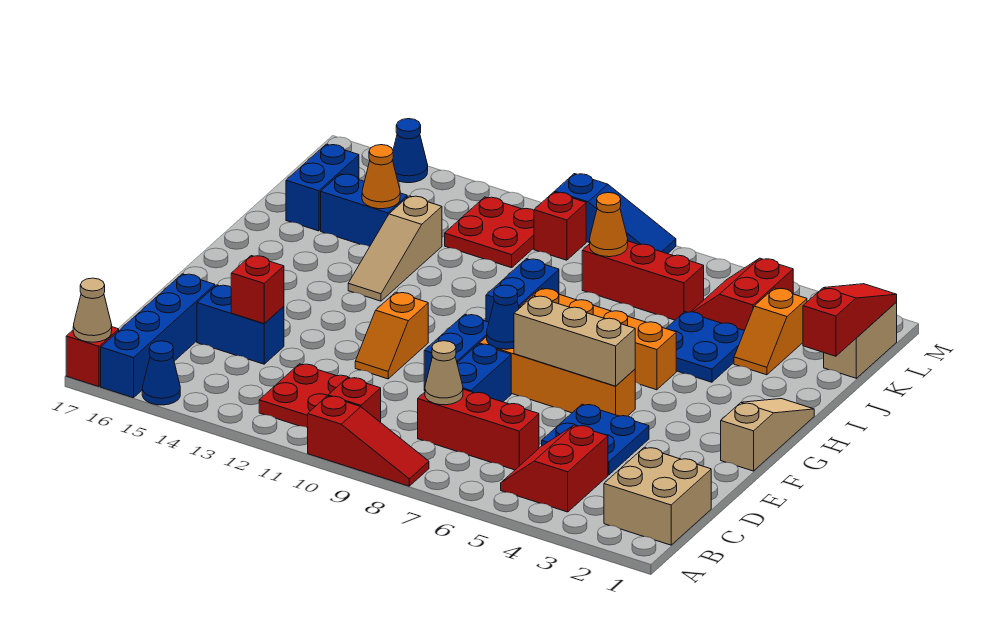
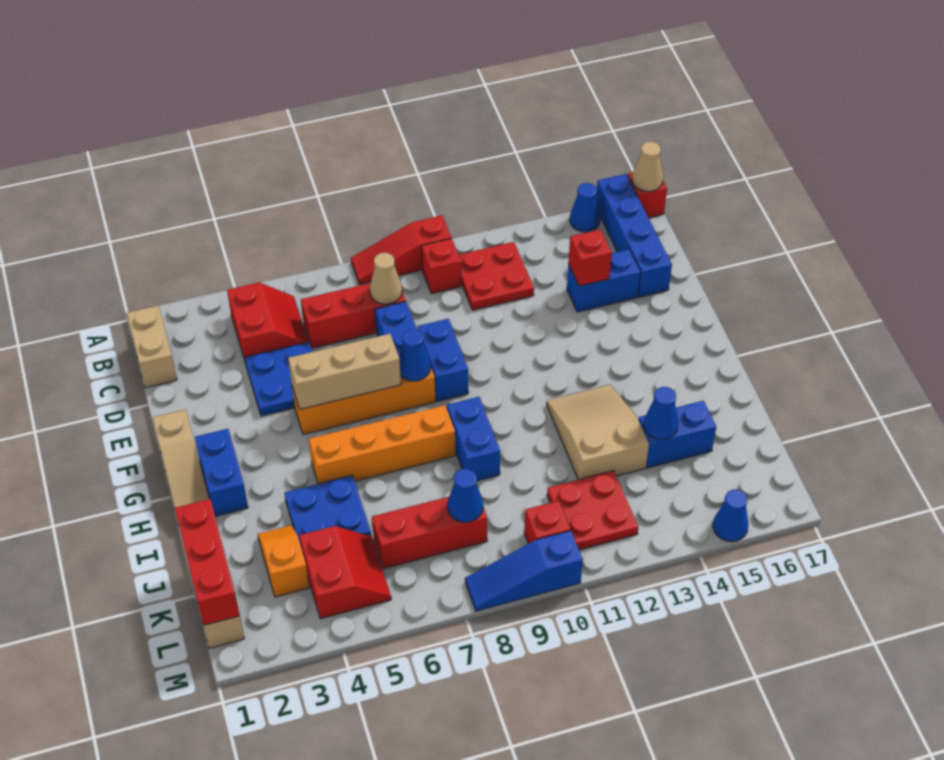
tan brick B1:C2 level 1 -> tan brick B1:C1 level 1
orange slope E11:F11 level 1 top F -> none
tan slope H13:J13 level 1 top J -> tan slope H12:J13 level 1 top J
red slope J1:L1 level 2 top J -> red brick J1:L1 level 2
orange cone J14 level 2 -> blue cone J14 level 2
blue brick J16:K16 level 1 -> blue brick G2:H2 level 1
orange cone K8 level 2 -> blue cone K8 level 2

